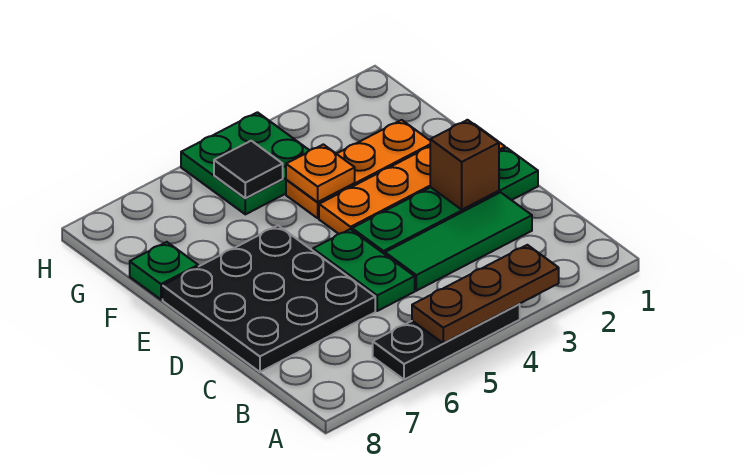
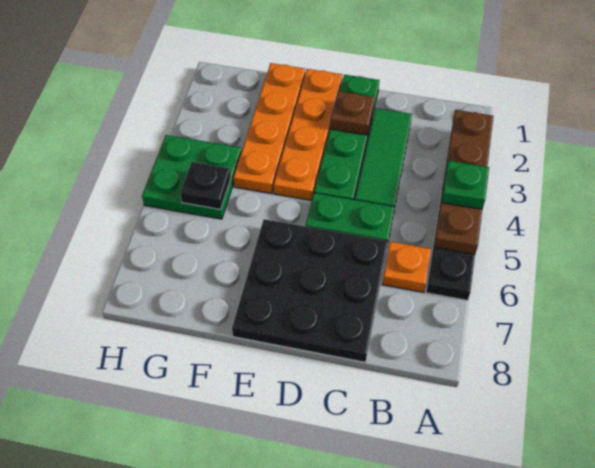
brown plate A3:A5 level 2 -> brown plate A2:A5 level 2
brown brick D2 level 2 -> brown plate D2 level 2
orange plate F2:F4 level 1 -> orange plate F1:F4 level 1
orange plate F4 level 2 -> orange plate B6 level 1
green plate F8 level 1 -> green plate A4 level 3
black tile G5 level 2 -> black plate G5 level 2

